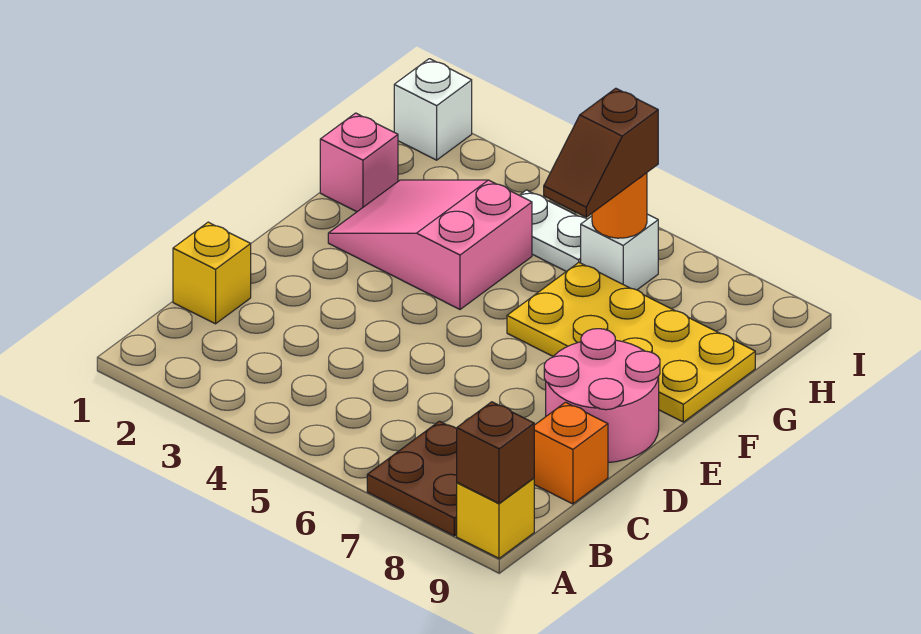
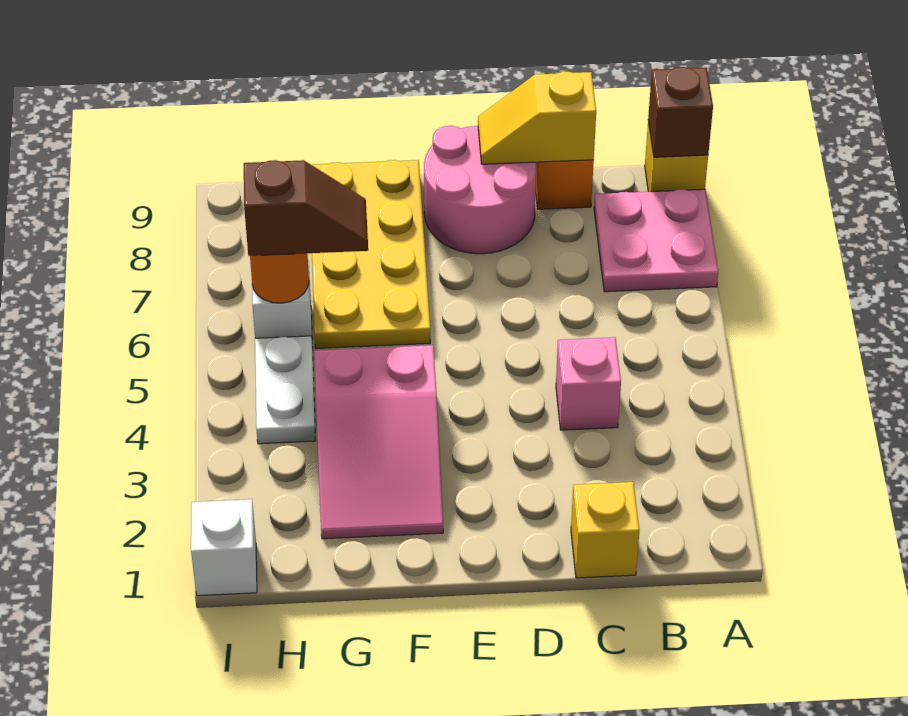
brown plate A7:B8 level 1 -> pink plate A7:B8 level 1
none -> yellow slope C9:D9 level 2 top C
pink brick G1 level 1 -> pink brick C4 level 1

